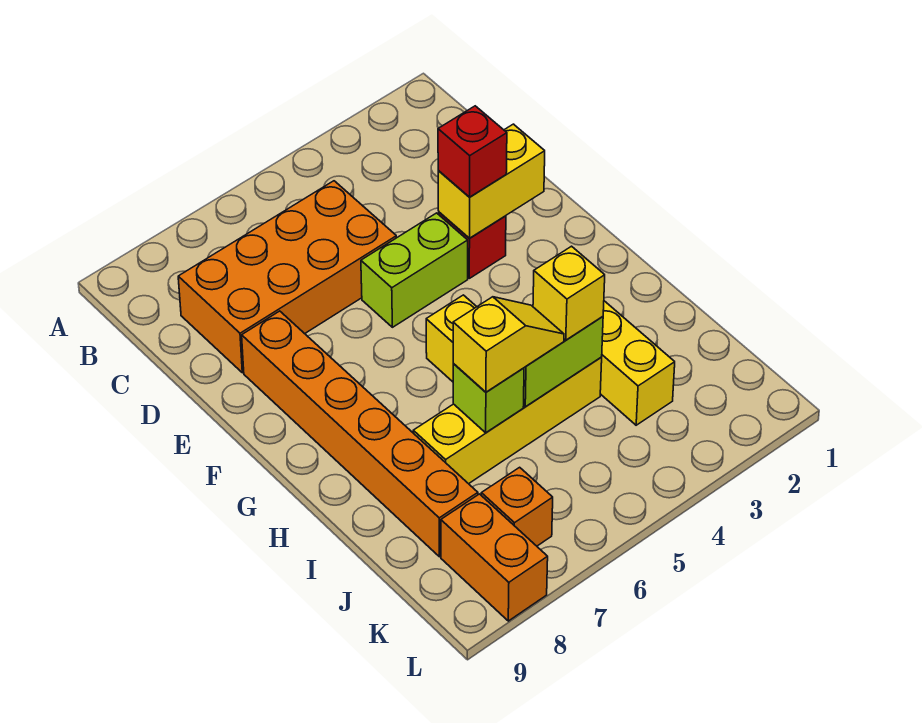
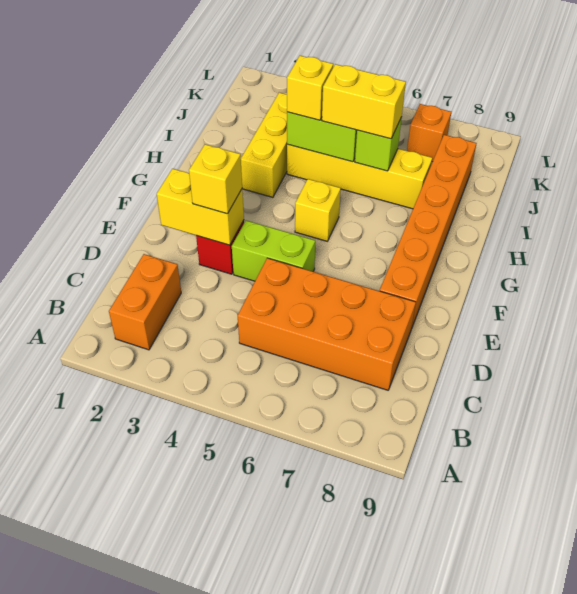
red brick E3 level 3 -> yellow brick E3 level 3
yellow slope I5:I6 level 3 top 6 -> yellow brick I5:I6 level 3
orange brick K8:L8 level 1 -> orange brick B2:C2 level 1

